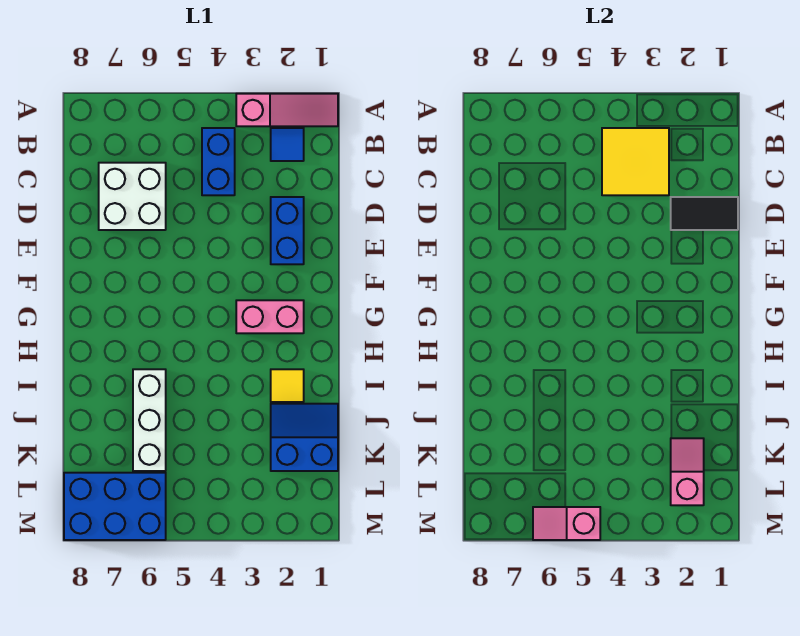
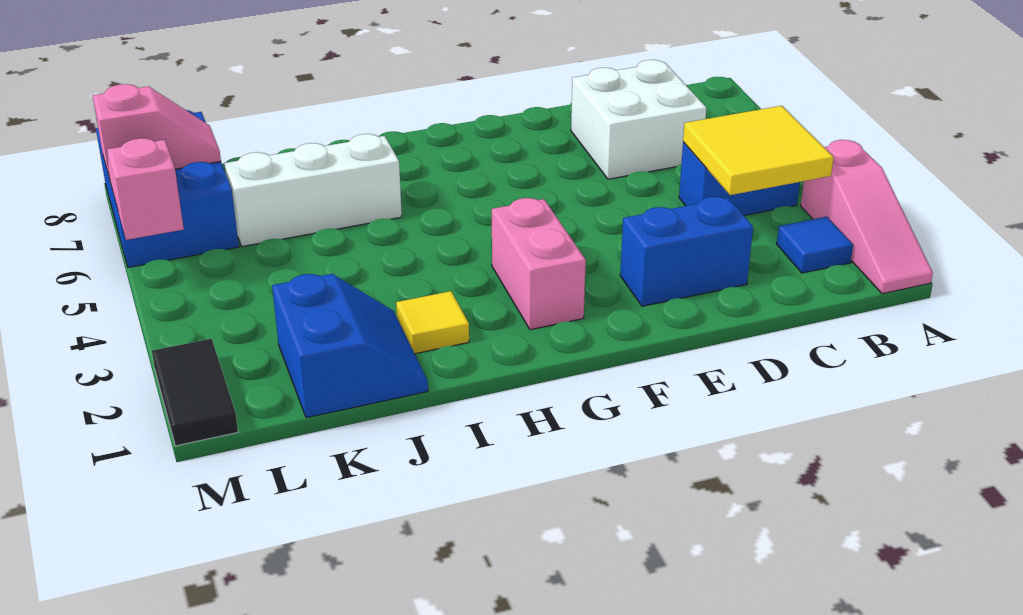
black tile D1:D2 level 2 -> black tile M1:M2 level 1
pink slope K2:L2 level 2 top L -> pink slope L7:M7 level 2 top M

